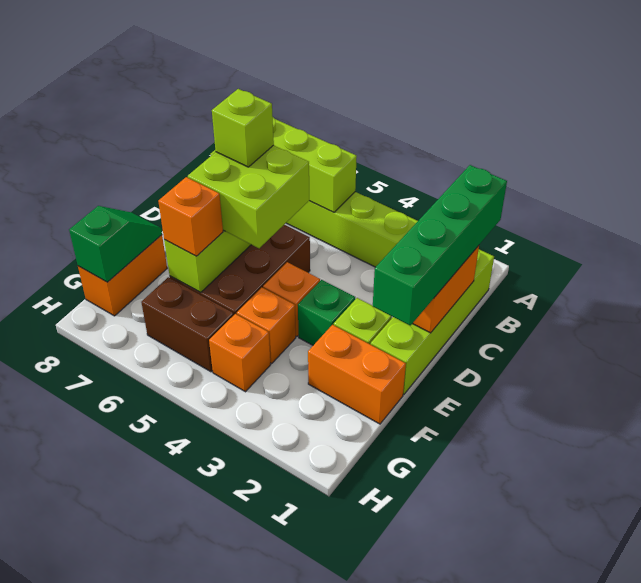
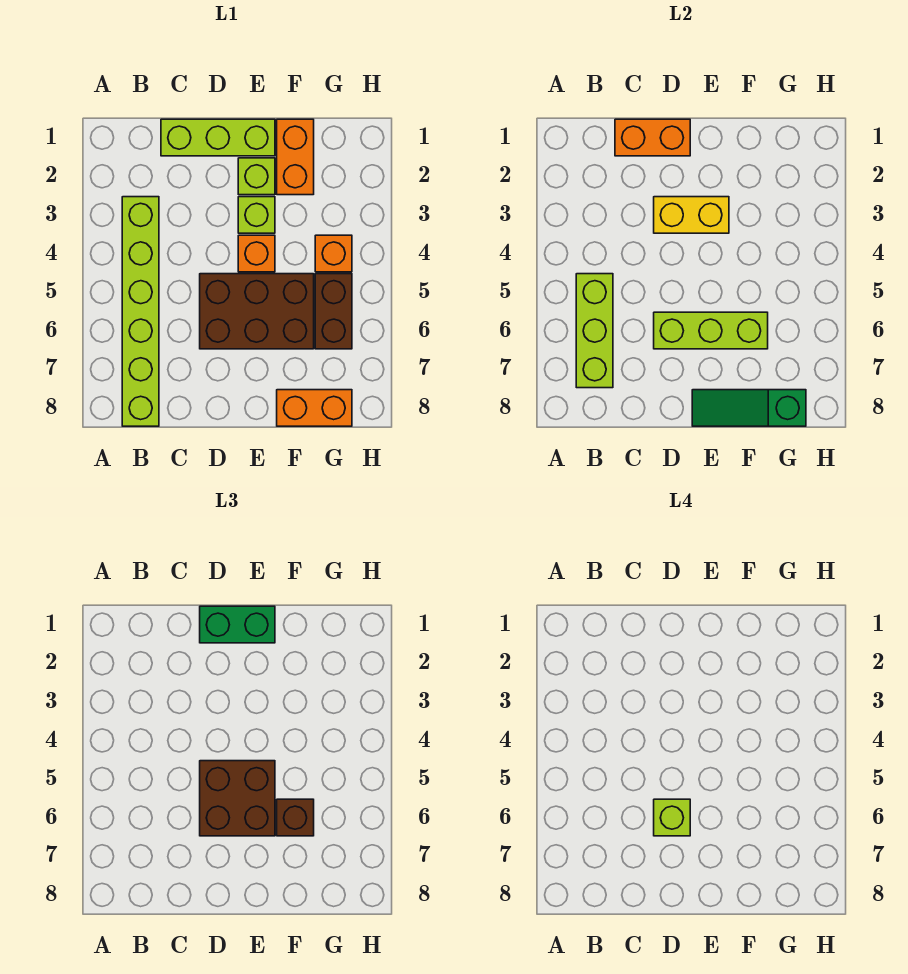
lime brick B1:E1 level 1 -> lime brick C1:E1 level 1
green brick B1:E1 level 3 -> green brick D1:E1 level 3
none -> yellow brick D3:E3 level 2
lime brick D5:E6 level 3 -> brown brick D5:E6 level 3
green brick E3 level 1 -> lime brick E3 level 1
orange brick F4 level 1 -> none
orange brick F6 level 3 -> brown brick F6 level 3
green slope F8:G8 level 2 top G -> green slope E8:G8 level 2 top G

